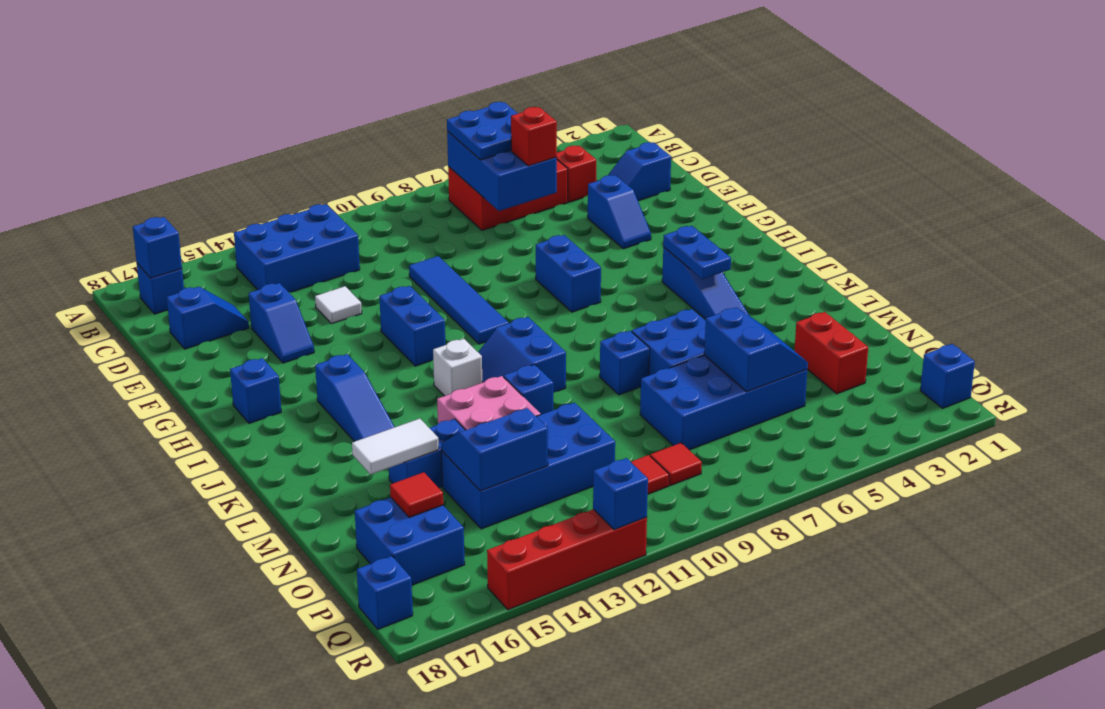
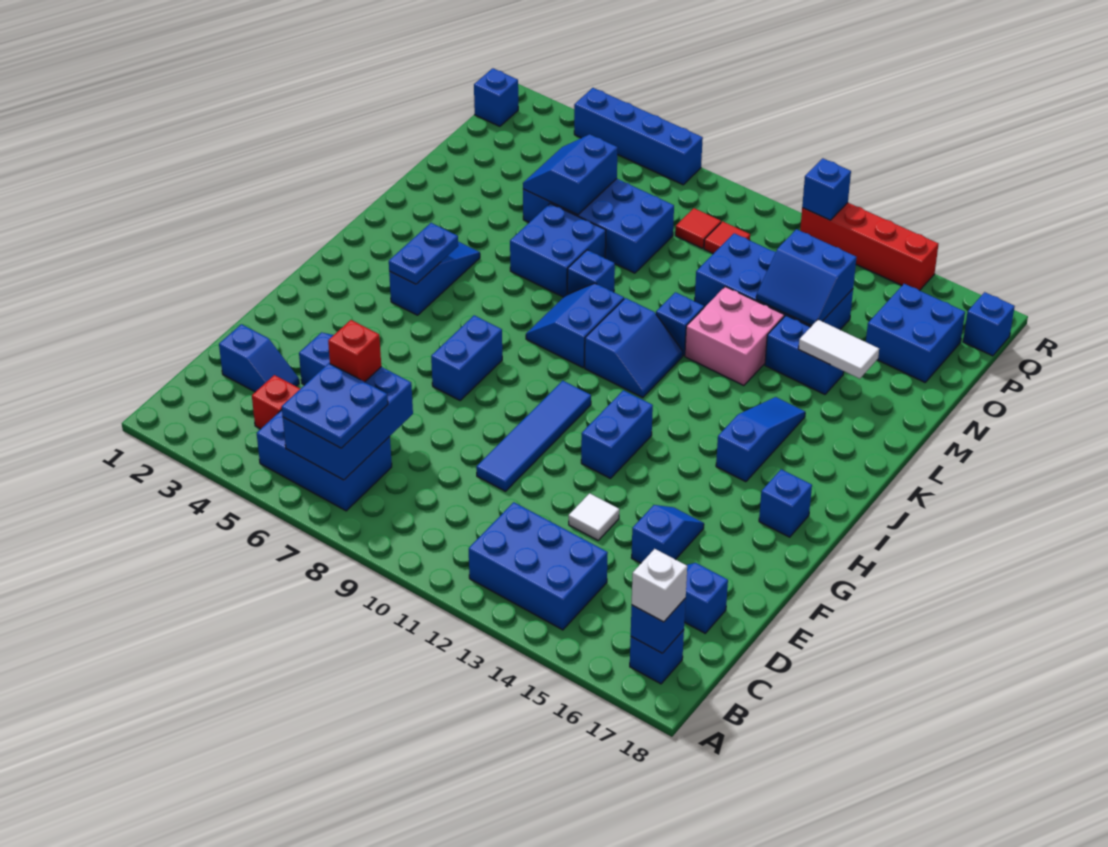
red brick B5:C7 level 1 -> blue brick B5:C7 level 1
none -> blue slope J8:K9 level 1 top 9
white brick J12 level 1 -> white brick B17 level 3
red brick N3:O3 level 1 -> none
red tile O16 level 2 -> none
none -> blue brick R4:R7 level 1

